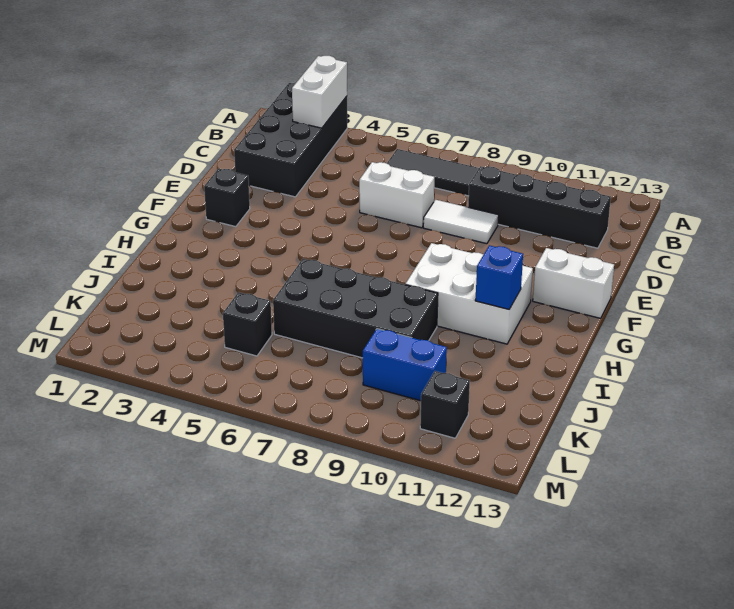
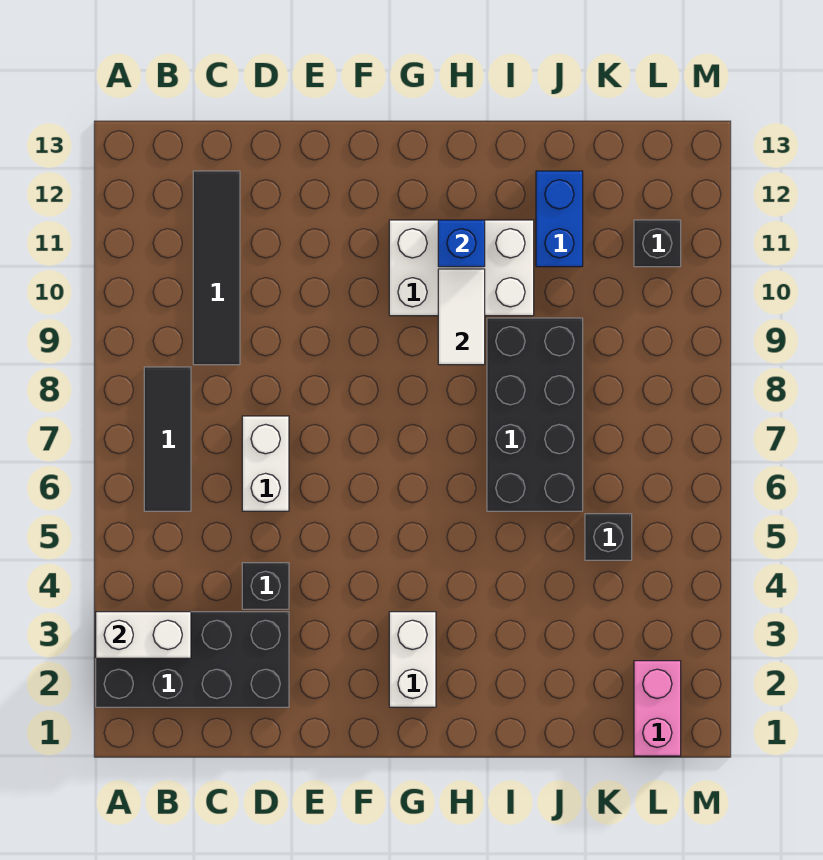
black brick C9:C12 level 1 -> black tile C9:C12 level 1
white tile D8:D9 level 1 -> white tile H9:H10 level 2
black brick F2 level 1 -> black brick D4 level 1
white brick F12:F13 level 1 -> white brick G2:G3 level 1
white brick G9:H11 level 1 -> white brick G10:I11 level 1
blue brick K9:K10 level 1 -> blue brick J11:J12 level 1
none -> pink brick L1:L2 level 1

